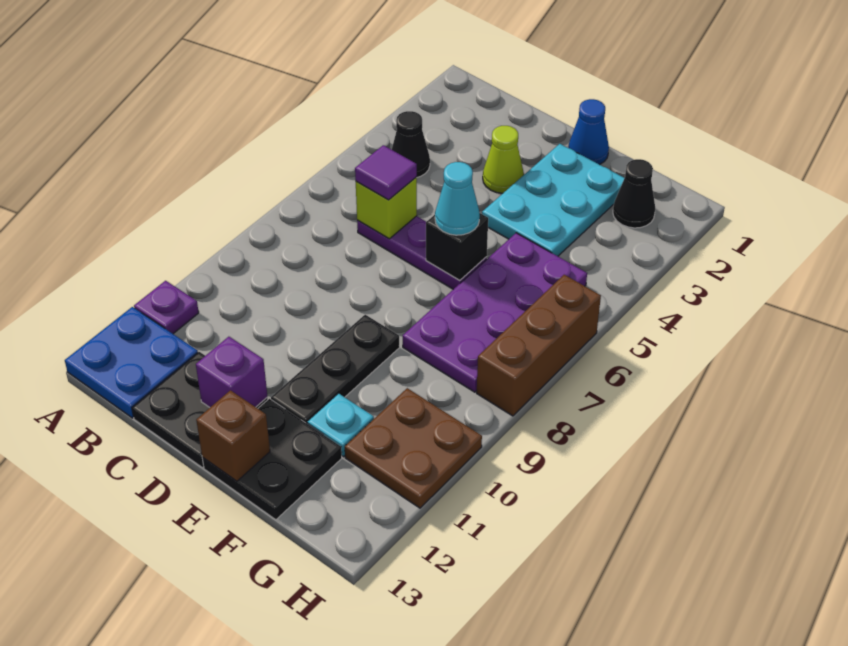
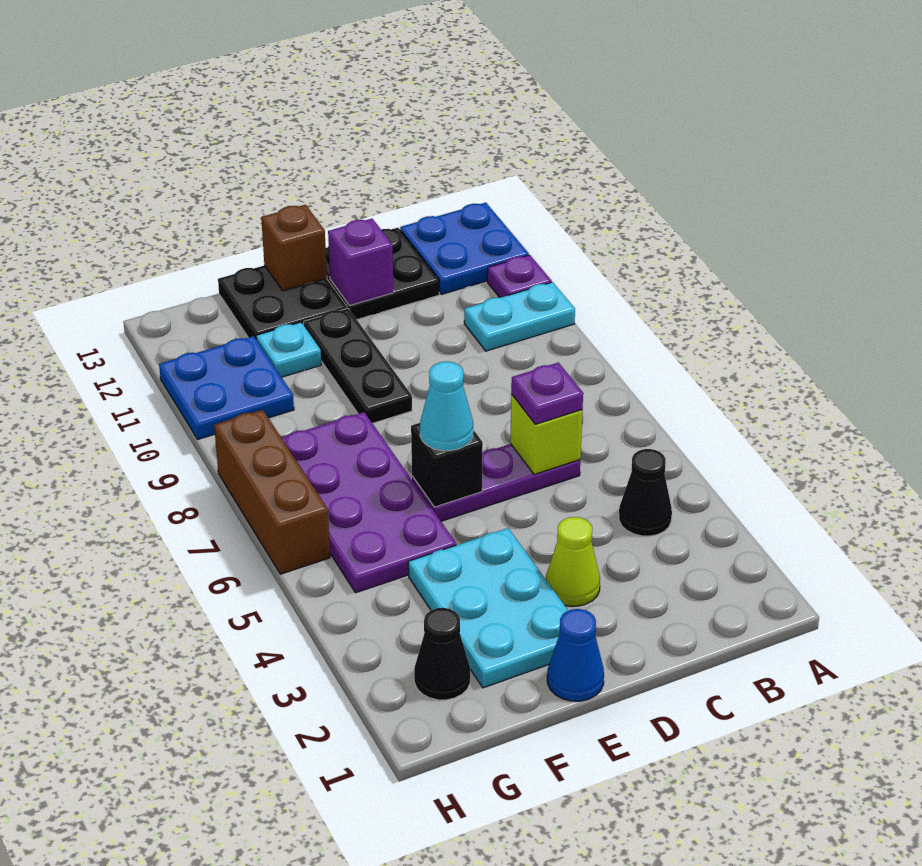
none -> cyan plate A10:B10 level 1
purple tile C6 level 3 -> purple plate C6 level 3
brown plate G10:H11 level 1 -> blue plate G10:H11 level 1

